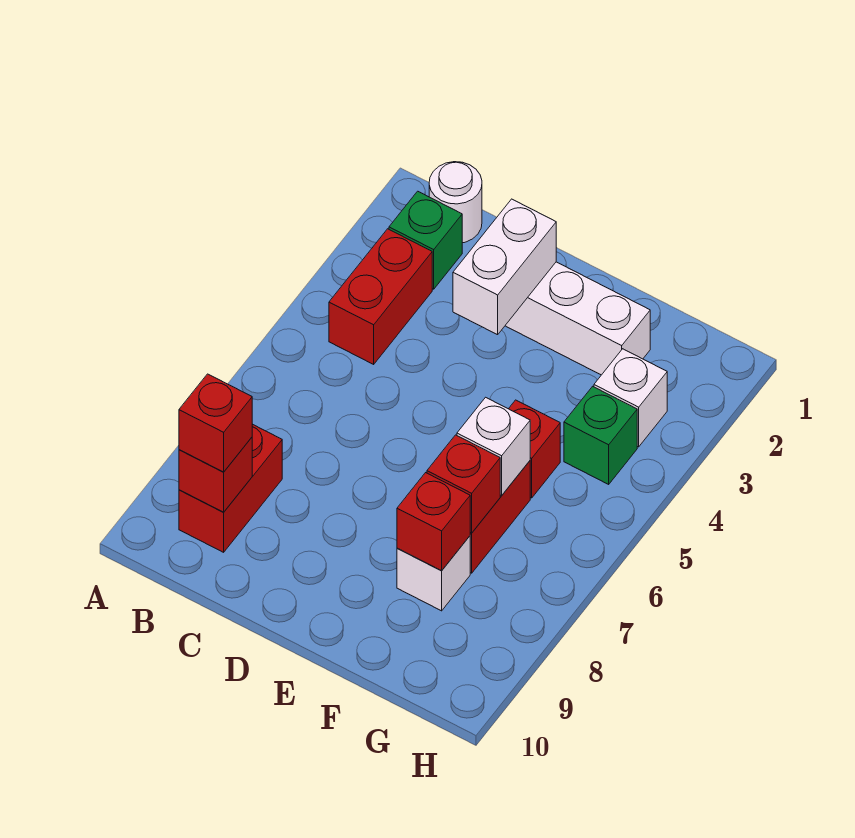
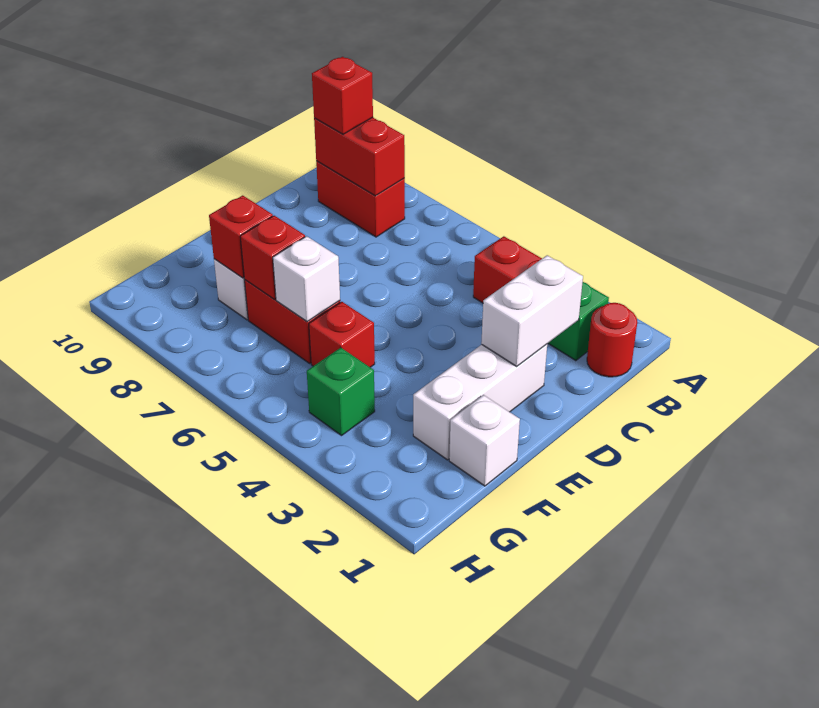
white round brick B1 level 1 -> red round brick B1 level 1
red brick B9 level 2 -> red brick B8:B9 level 2
white brick D2:D3 level 2 -> white brick C2:D2 level 2
white brick G3 level 1 -> white brick F1 level 1

